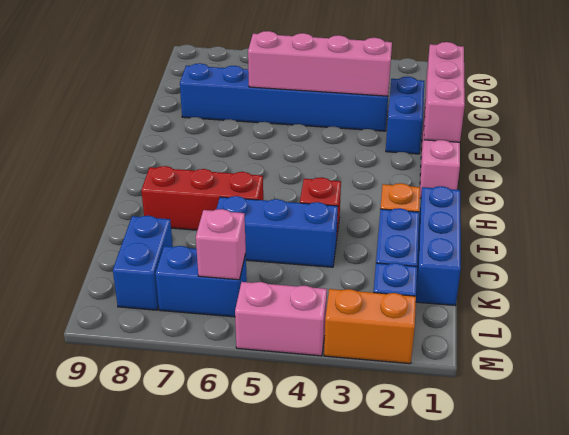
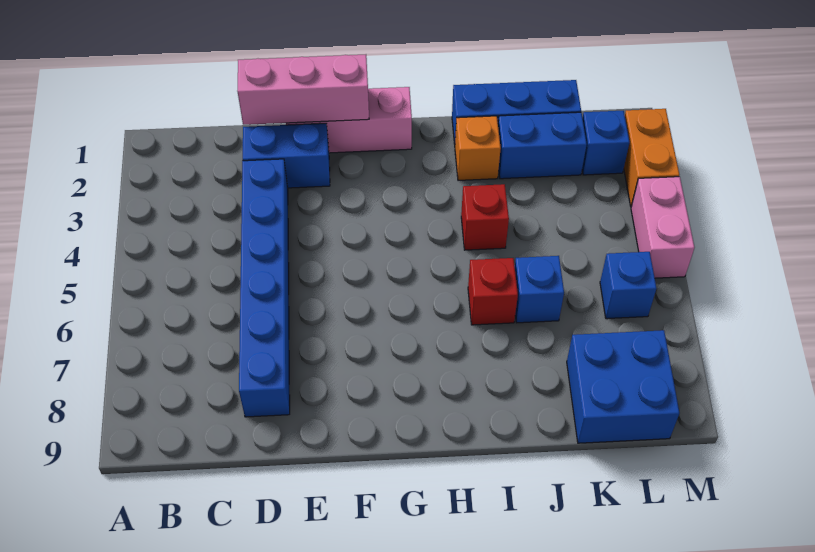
pink brick D3:D6 level 2 -> none
red brick I6:I8 level 1 -> red brick I6 level 1
blue brick J4:J6 level 1 -> blue brick J6 level 1
blue brick K8:L8 level 1 -> blue brick K8:L9 level 1
blue brick L6:L7 level 1 -> blue brick L6 level 1
pink brick L6 level 2 -> none

